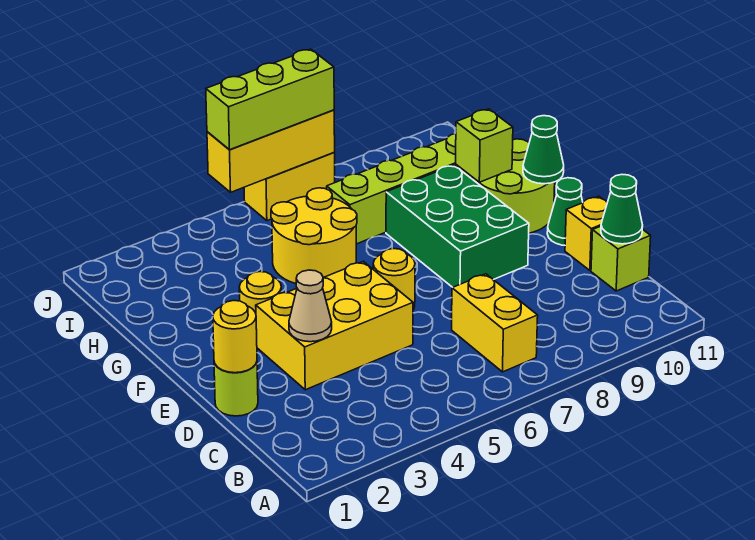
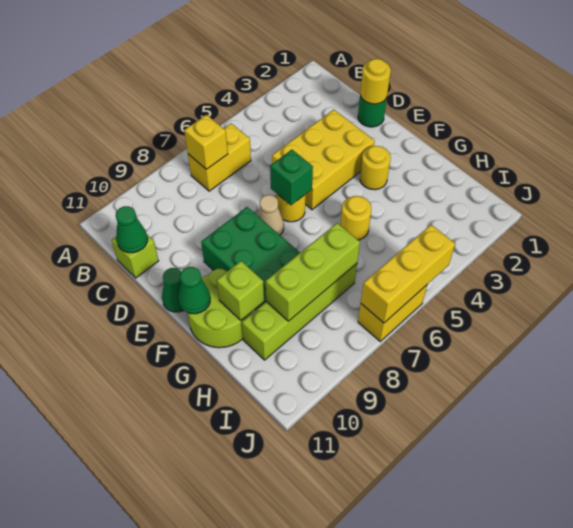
yellow brick B7:C7 level 1 -> yellow brick B6:B7 level 1
lime round brick D1 level 1 -> green round brick D1 level 1
tan cone D3 level 2 -> tan cone E7 level 1
yellow brick D11 level 1 -> yellow brick B7 level 2
none -> green brick E6 level 2
yellow round brick G5:H6 level 1 -> yellow round brick G5 level 1
lime brick J5:J7 level 3 -> lime brick H7:H9 level 2

